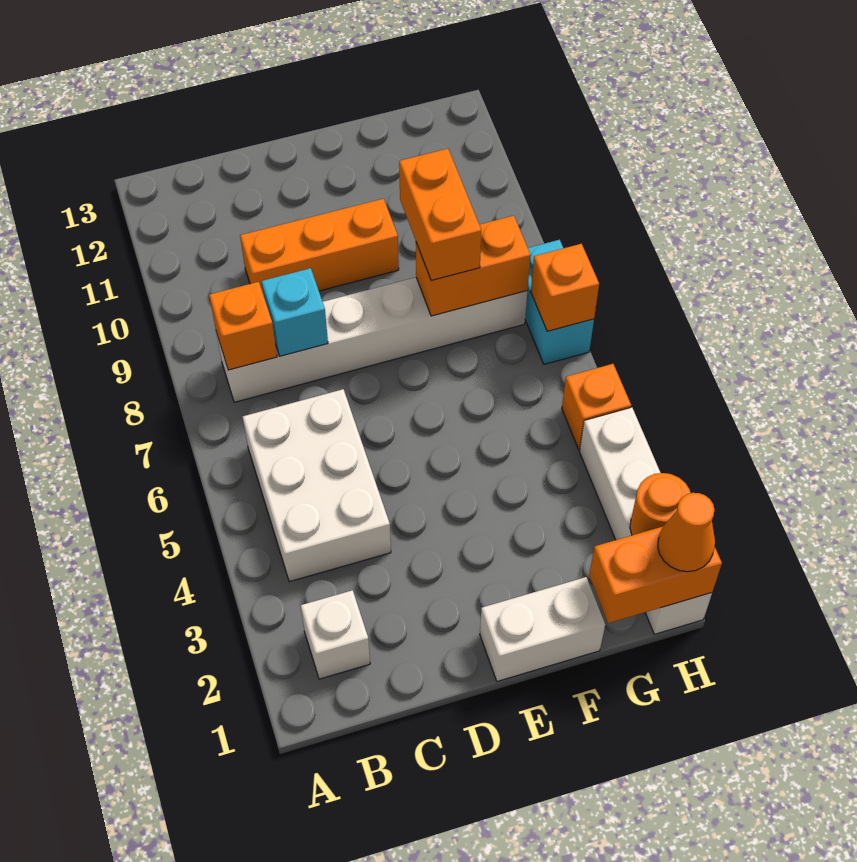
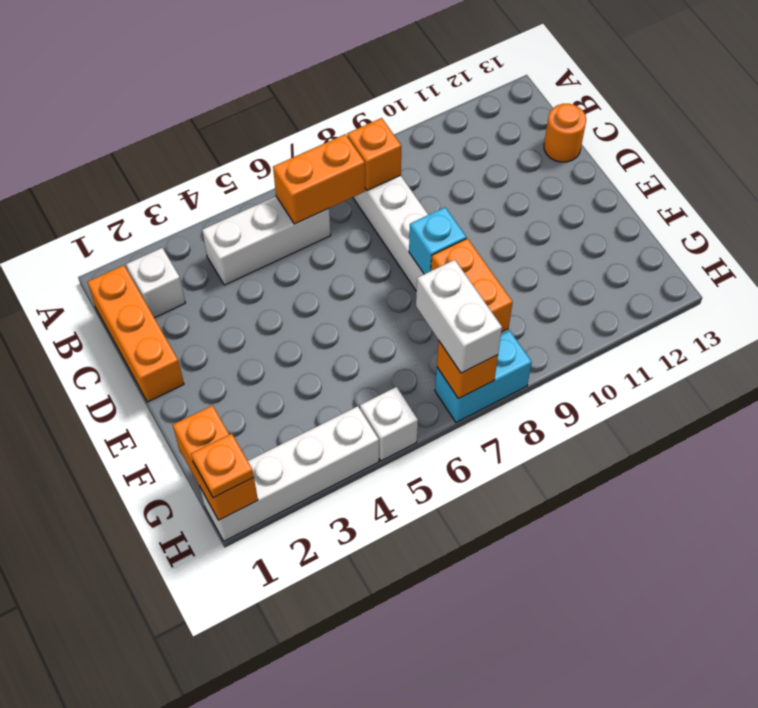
white brick B4:C6 level 1 -> white brick B4:B6 level 1
cyan brick C8 level 2 -> cyan brick E8 level 2
orange brick C10:E10 level 1 -> orange brick B1:D1 level 1
white brick E1:F1 level 1 -> white brick G7:H7 level 3
orange brick F8:F9 level 3 -> orange brick B6:B7 level 2
orange cone H1 level 3 -> orange plate H1 level 3
orange round brick H2 level 2 -> orange round brick C13 level 1
orange brick H5 level 1 -> white brick H5 level 1

